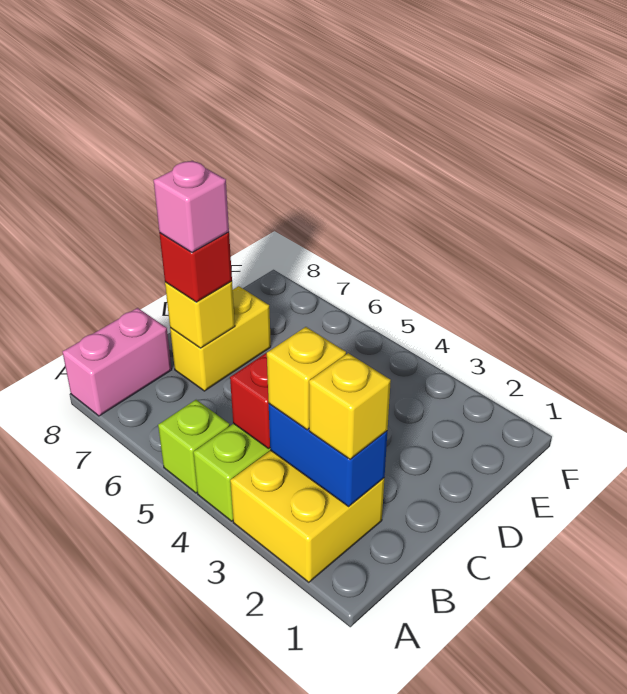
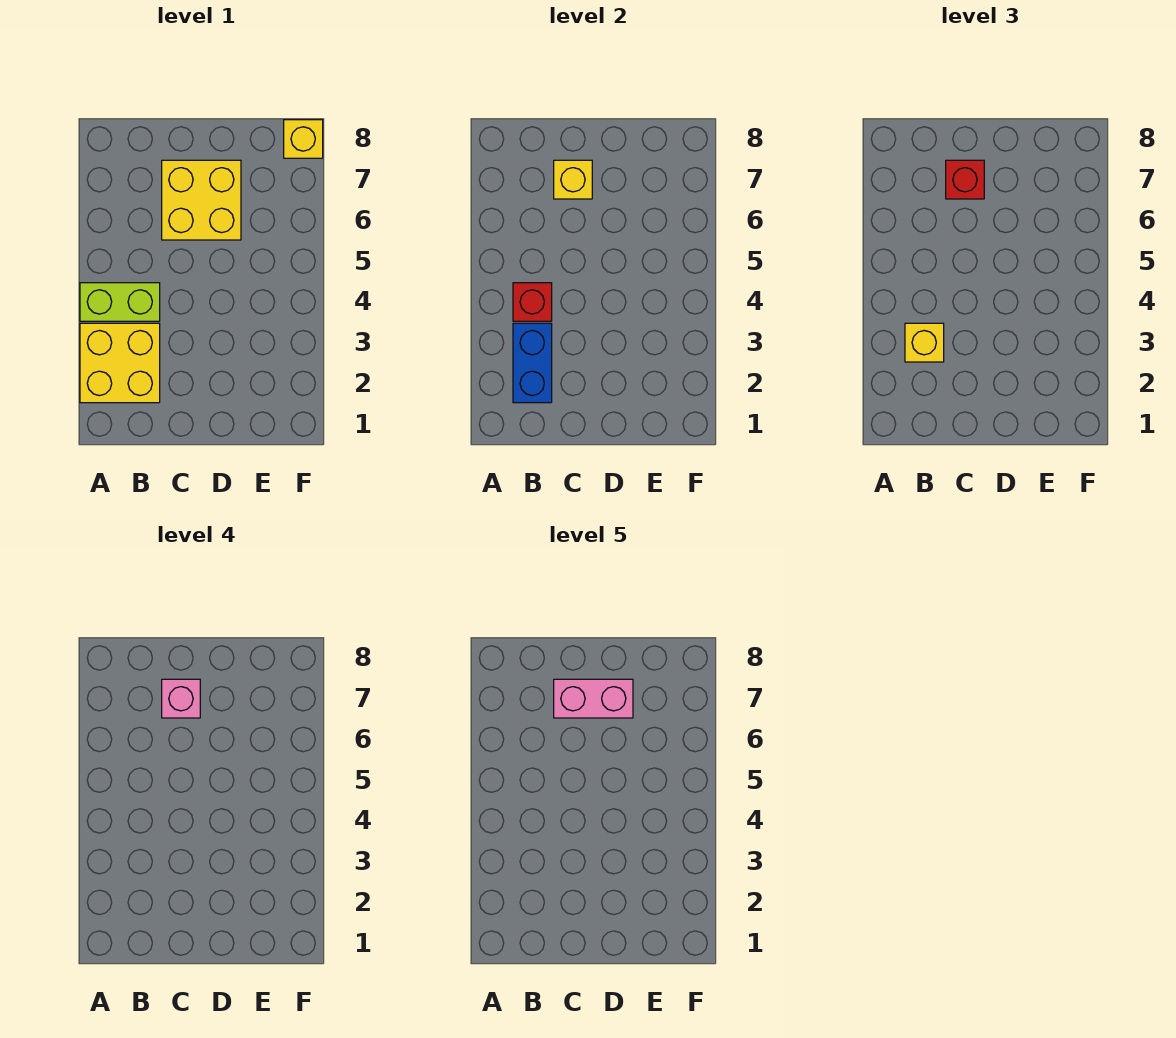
lime brick A5 level 1 -> none
pink brick A8:B8 level 1 -> pink brick C7:D7 level 5
yellow brick B2 level 3 -> yellow brick F8 level 1
yellow brick C7:D7 level 1 -> yellow brick C6:D7 level 1

